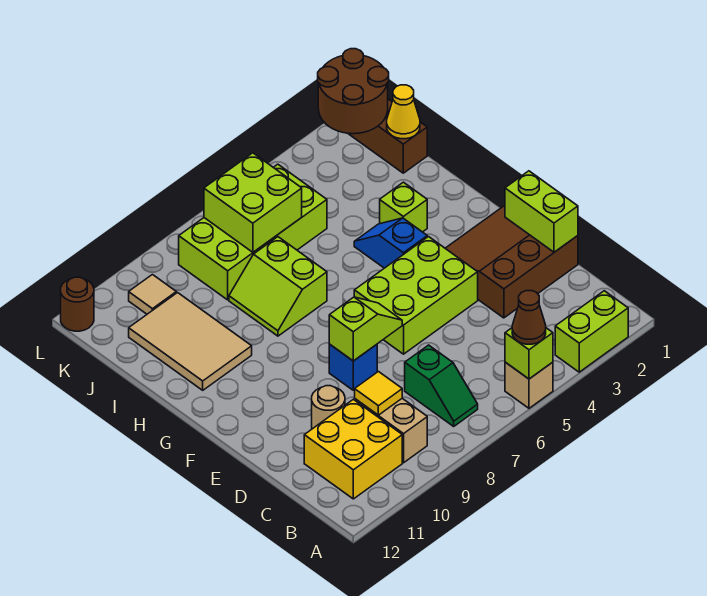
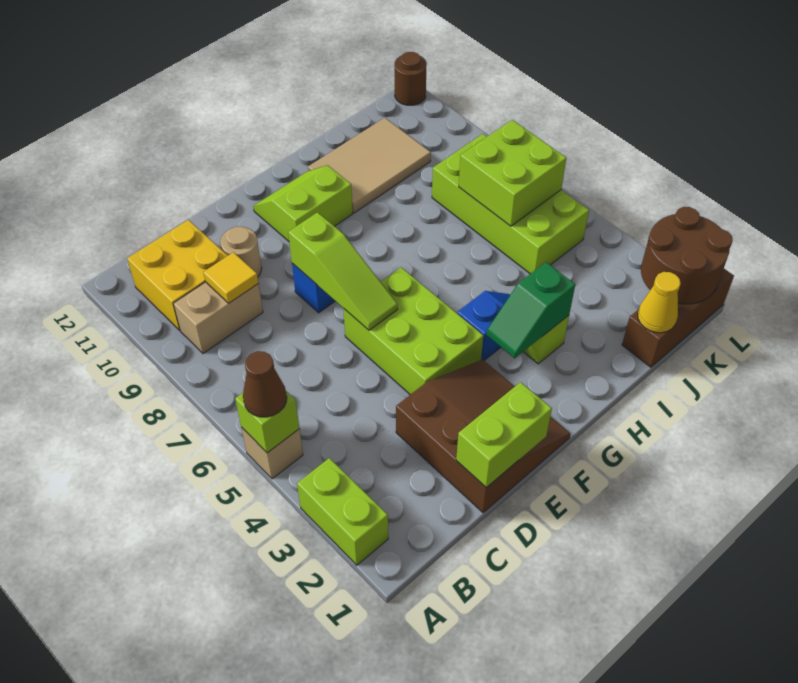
green slope B7:C7 level 1 top C -> green slope G3:H3 level 2 top H
lime slope E7:E8 level 2 top 8 -> lime slope E6:E8 level 2 top 8
lime slope H7:I8 level 1 top 7 -> lime slope F10:G11 level 1 top 10
tan tile K10 level 1 -> none

